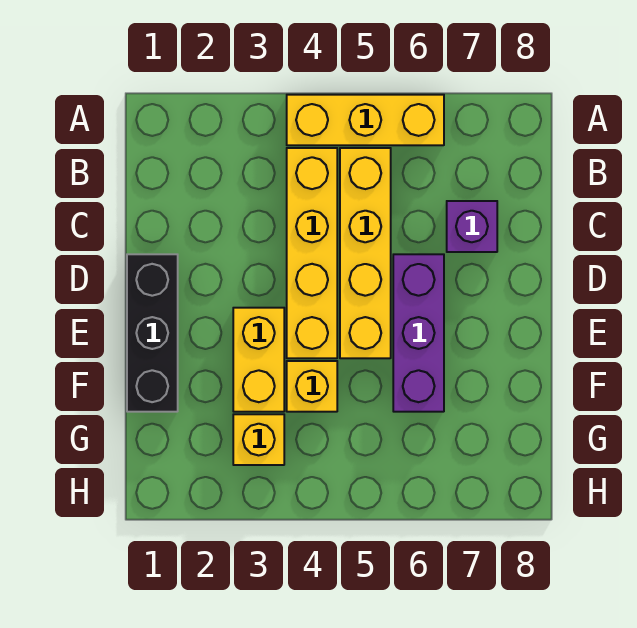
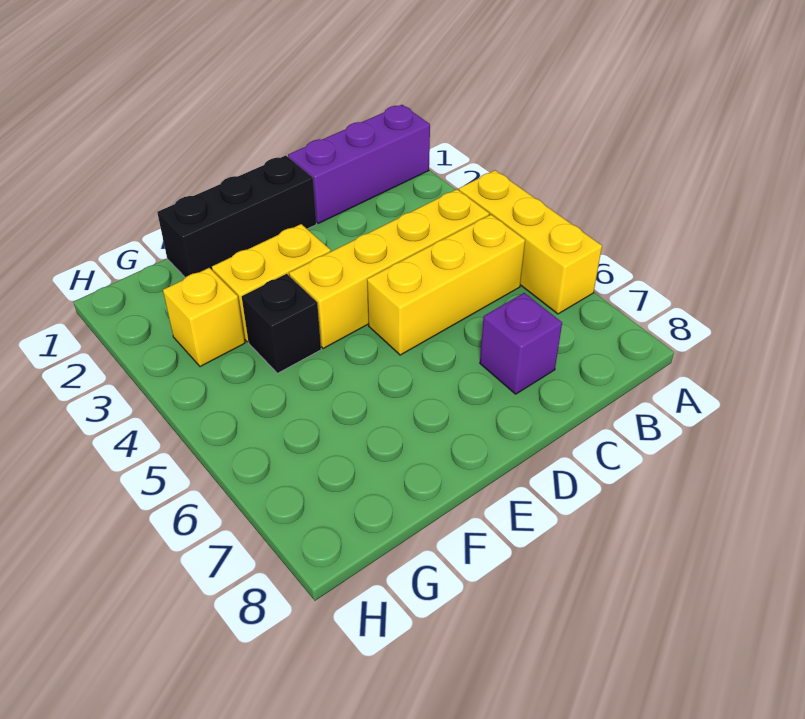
yellow brick B5:E5 level 1 -> yellow brick B5:D5 level 1
purple brick D6:F6 level 1 -> purple brick A1:C1 level 1
yellow brick F4 level 1 -> black brick F4 level 1

